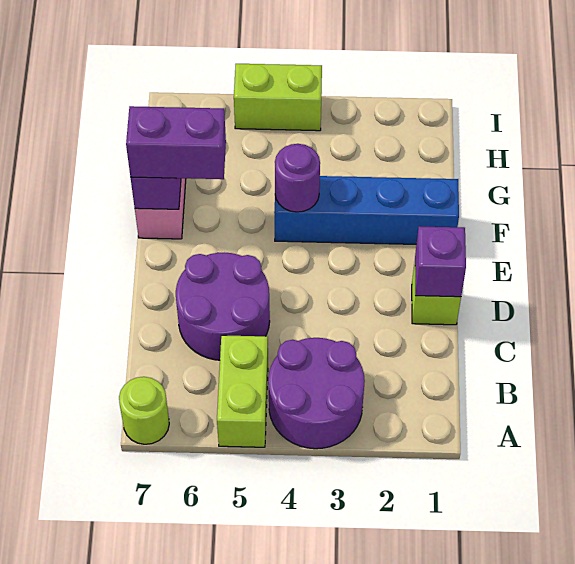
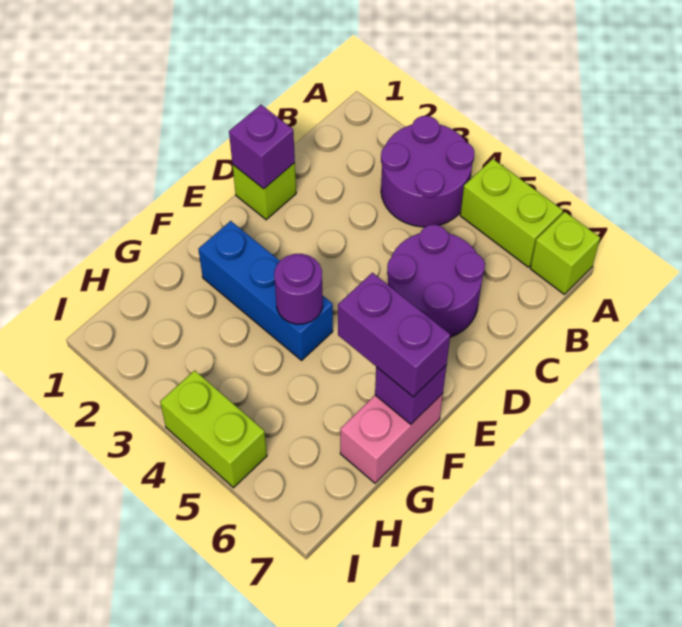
lime brick A5:B5 level 1 -> lime brick A5:A6 level 1
lime round brick A7 level 1 -> lime brick A7 level 1
blue brick F1:F4 level 1 -> blue brick F2:F4 level 1

